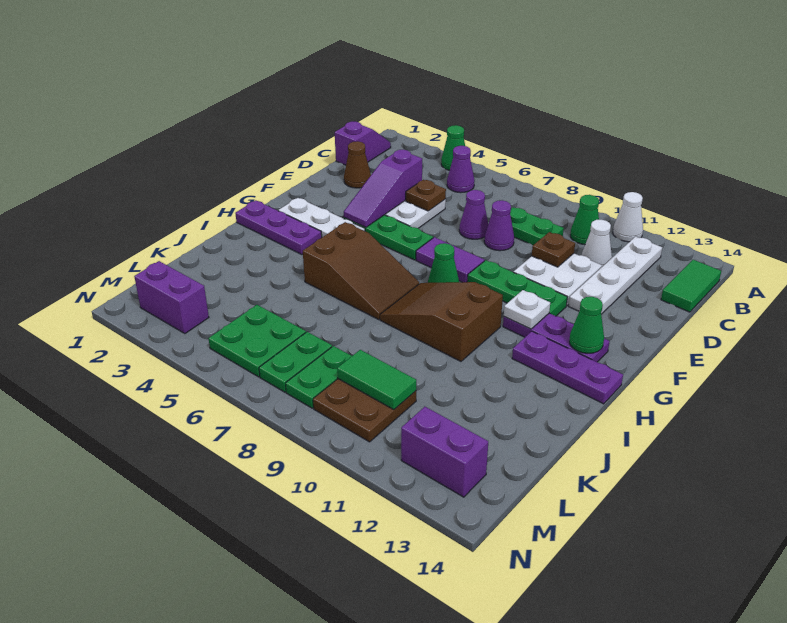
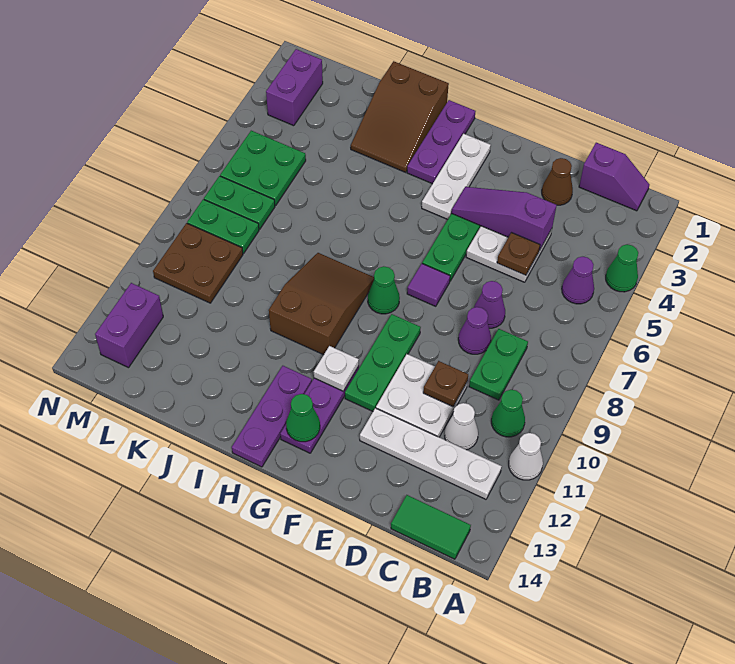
purple tile F7:F8 level 1 -> purple tile F7 level 1
brown slope H5:I7 level 1 top 5 -> brown slope I1:J3 level 1 top 1
green tile L9:L10 level 2 -> none

